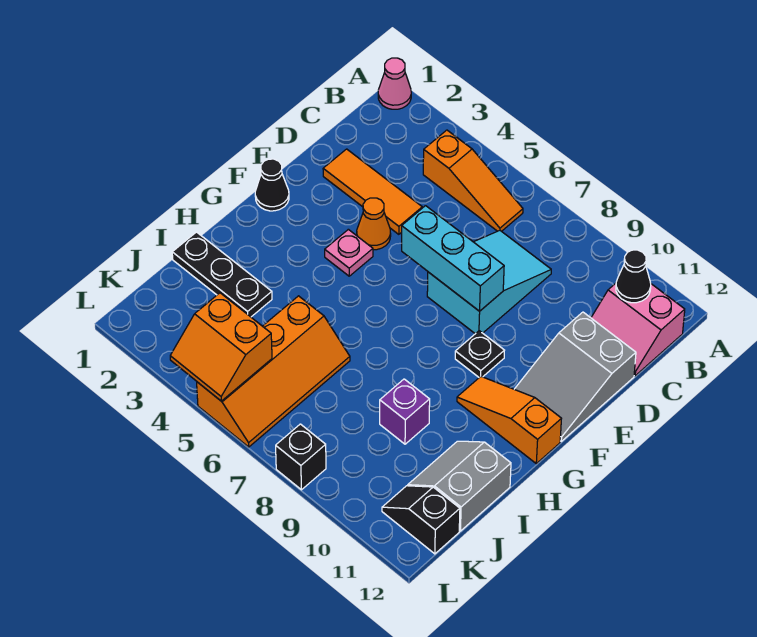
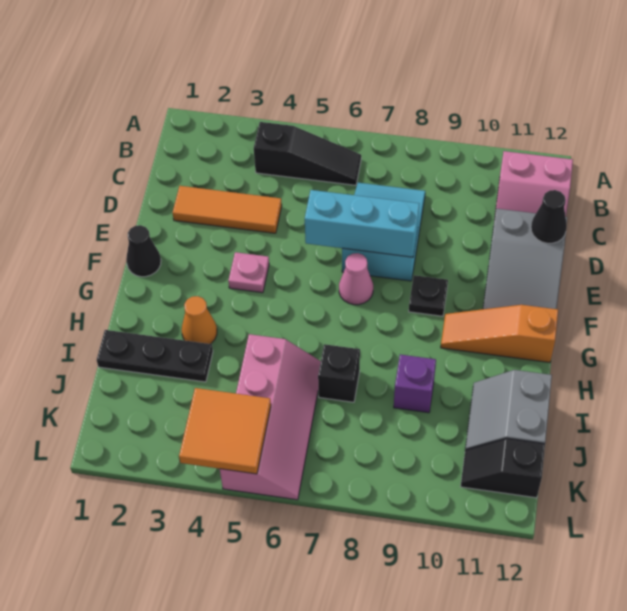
pink cone A1 level 1 -> pink cone F7 level 1
orange slope B4:B6 level 1 top 4 -> black slope B4:B6 level 1 top 4
black cone B11 level 2 -> black cone D12 level 2
orange cone E4 level 1 -> orange cone H3 level 1
orange slope I5:L6 level 1 top 5 -> pink slope I5:L6 level 1 top 5
orange slope K4:L5 level 2 top K -> orange tile K4:L5 level 2
black brick L8 level 1 -> black brick I7 level 1

